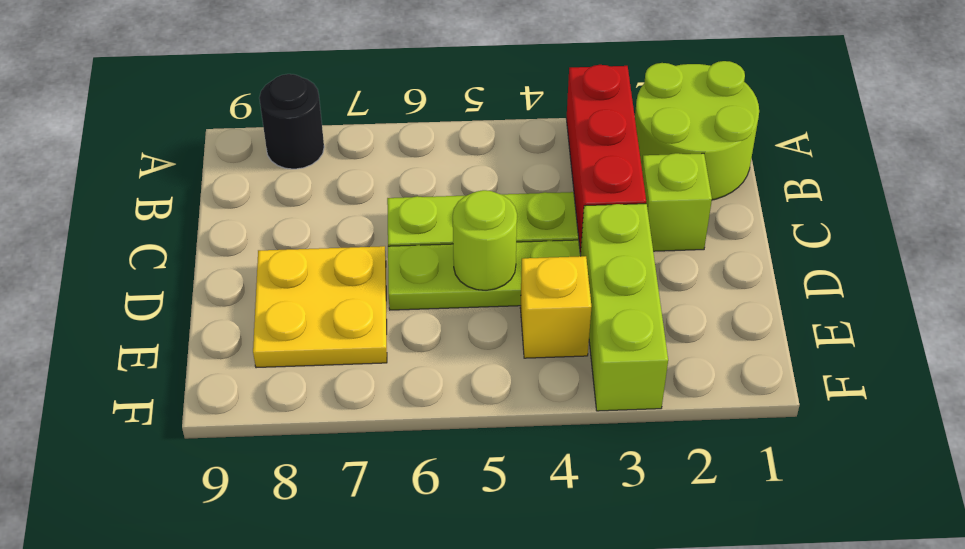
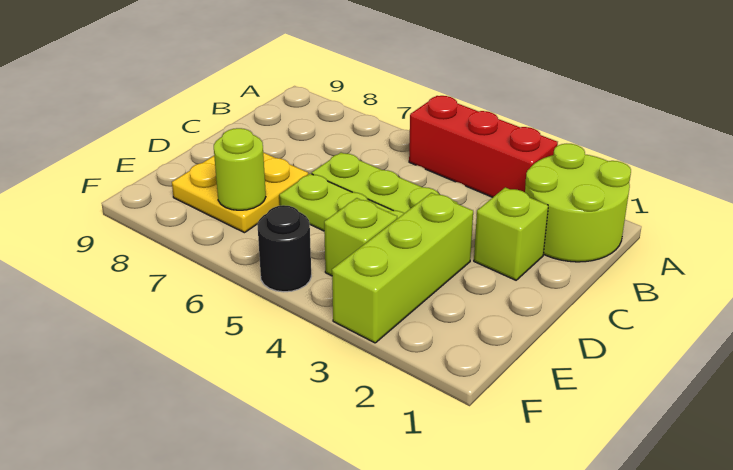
red brick A3:C3 level 1 -> red brick A3:A5 level 1
black round brick A8 level 1 -> black round brick F5 level 1
lime round brick D5 level 2 -> lime round brick E7 level 2
yellow brick E4 level 1 -> lime brick E4 level 1

